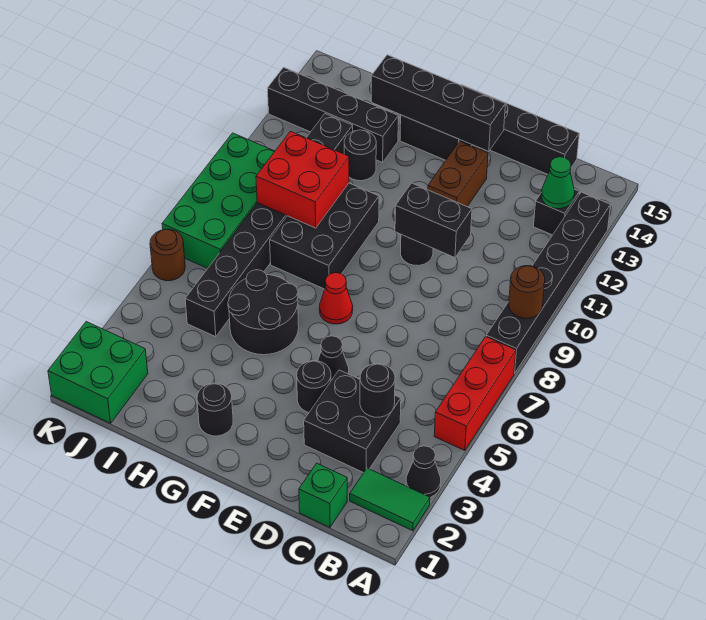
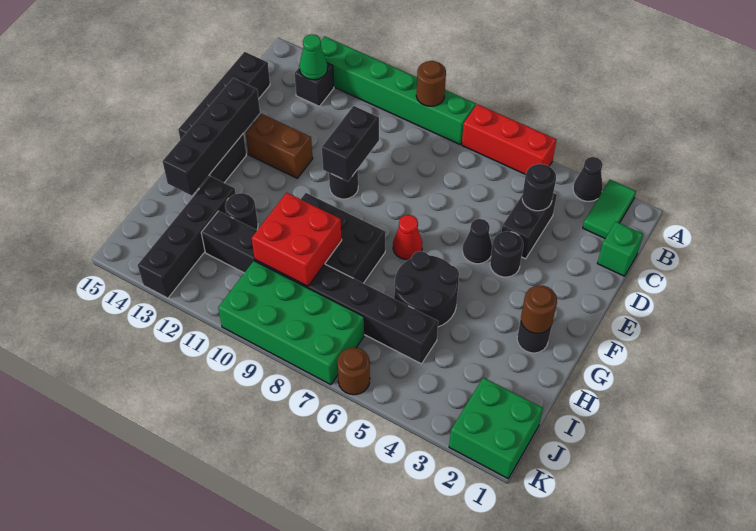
black brick A8:A13 level 1 -> green brick A8:A13 level 1
black brick C3:D4 level 1 -> black brick C4:D4 level 1
none -> brown round brick G2 level 2

